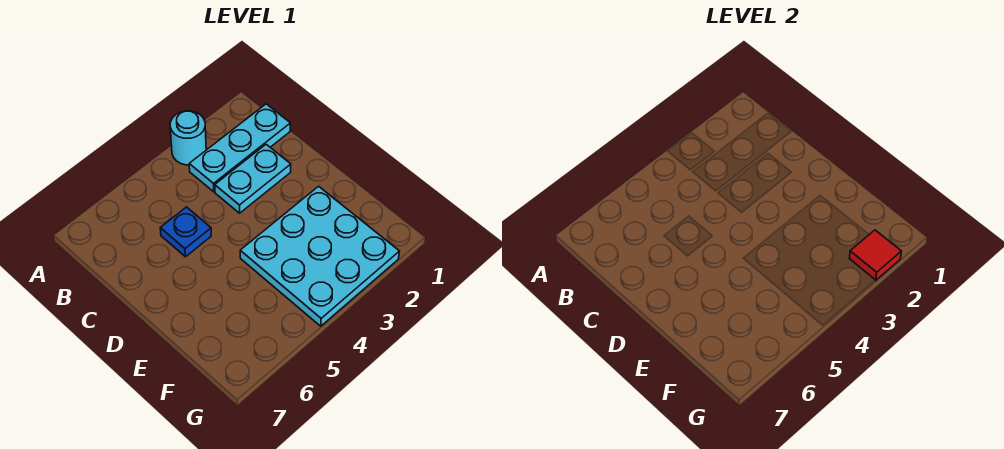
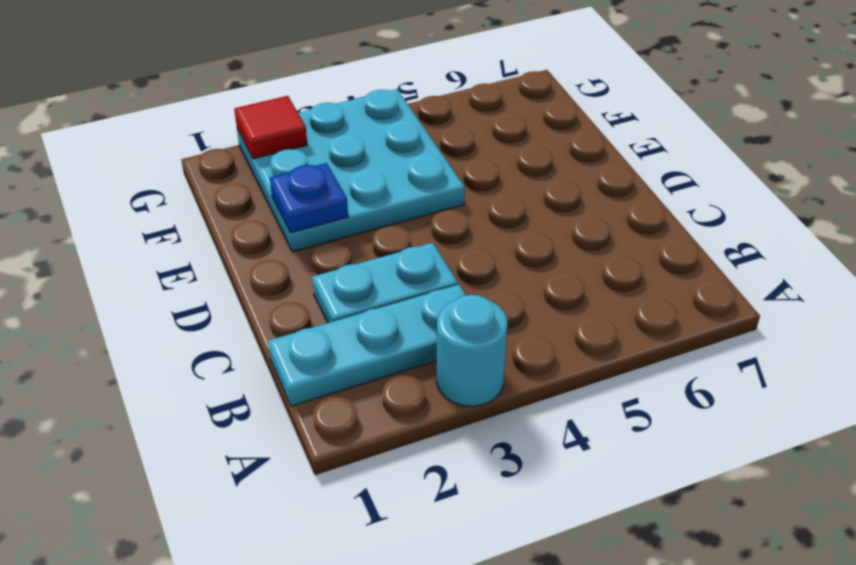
blue plate C5 level 1 -> blue plate E2 level 2

